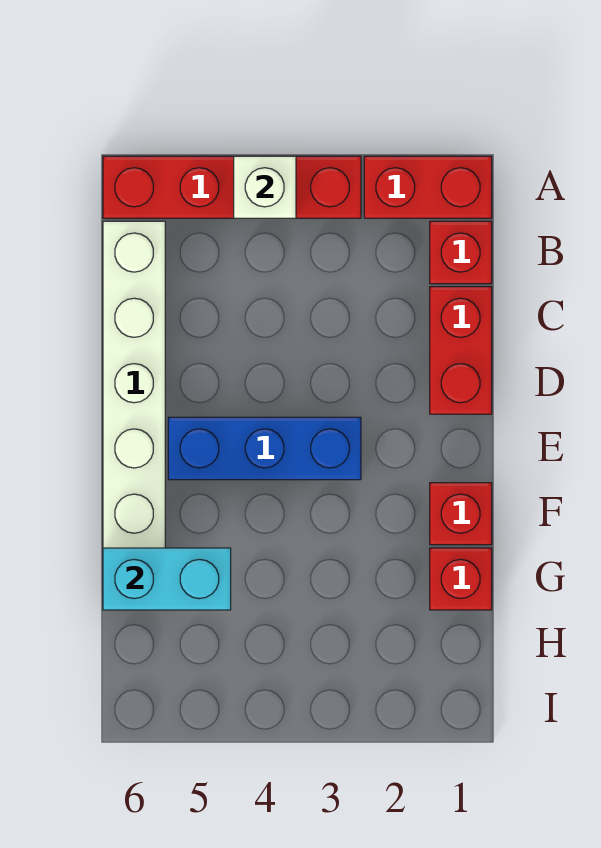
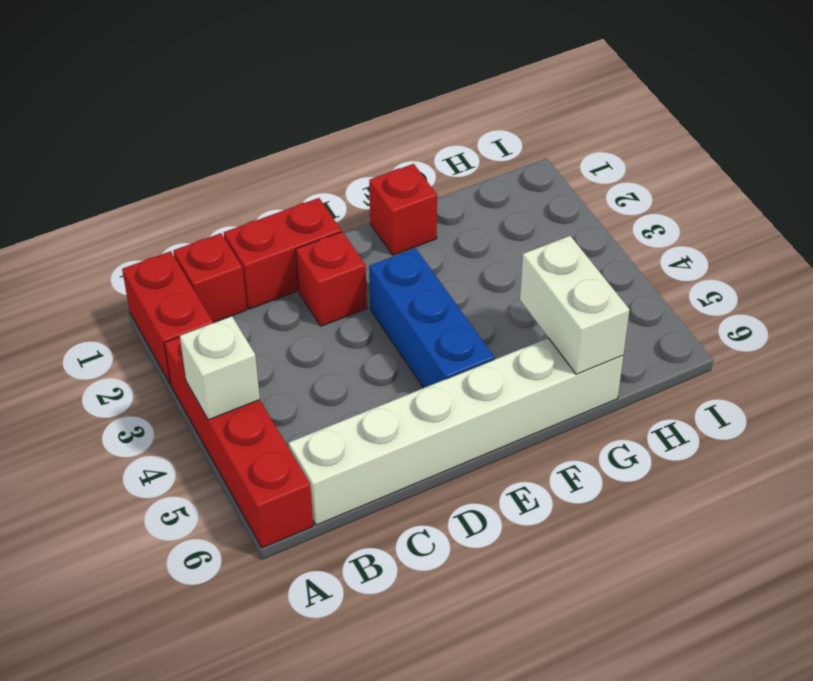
red brick G1 level 1 -> red brick D2 level 1
cyan brick G5:G6 level 2 -> white brick G5:G6 level 2

